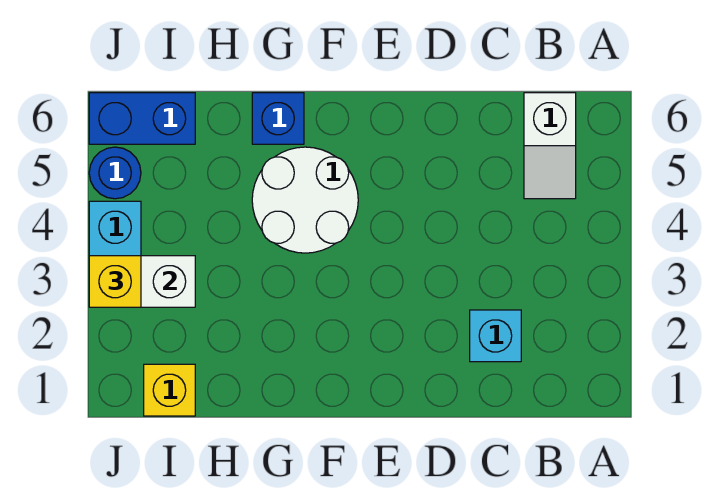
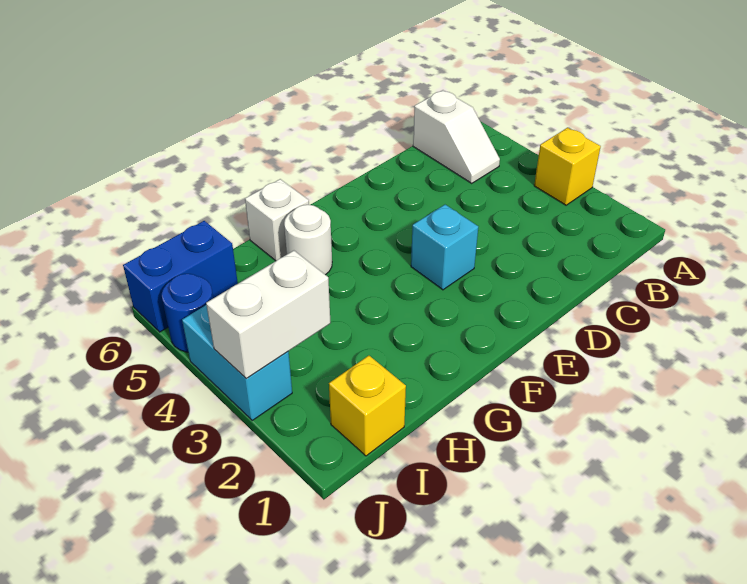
cyan brick C2 level 1 -> cyan brick E3 level 1
white round brick F4:G5 level 1 -> white round brick G5 level 1
blue brick G6 level 1 -> white brick G6 level 1
yellow brick J3 level 3 -> yellow brick A3 level 1

